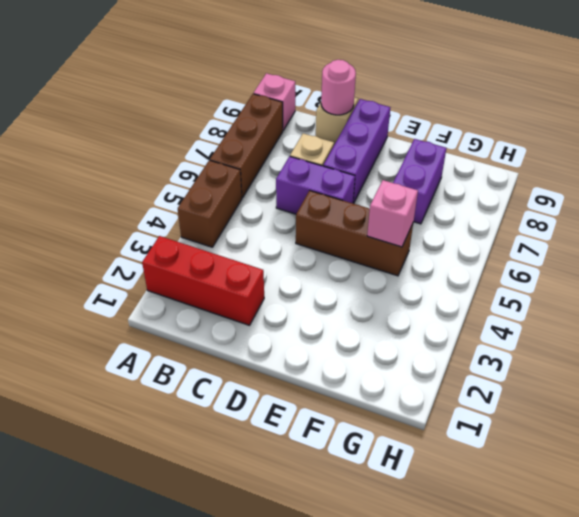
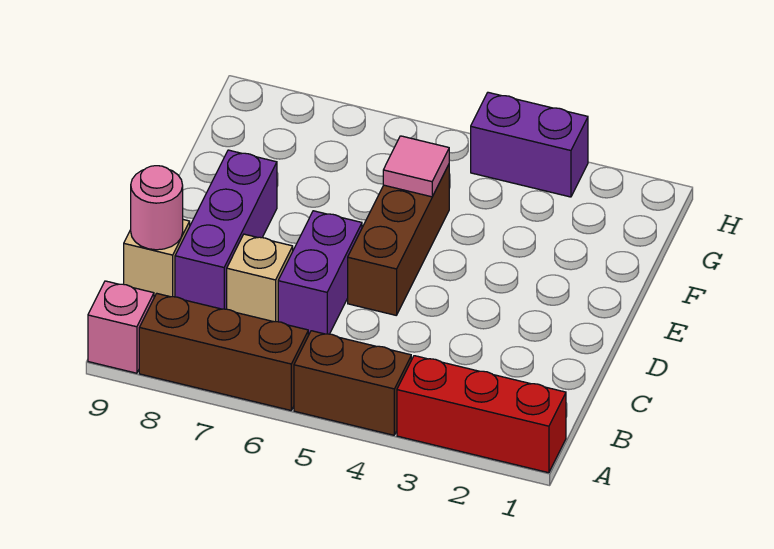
red brick A2:C2 level 1 -> red brick A1:A3 level 1
purple brick D7:D9 level 1 -> purple brick C8:E8 level 1
pink brick F5 level 2 -> pink tile F5 level 2
purple brick F7:F8 level 1 -> purple brick H3:H4 level 1

